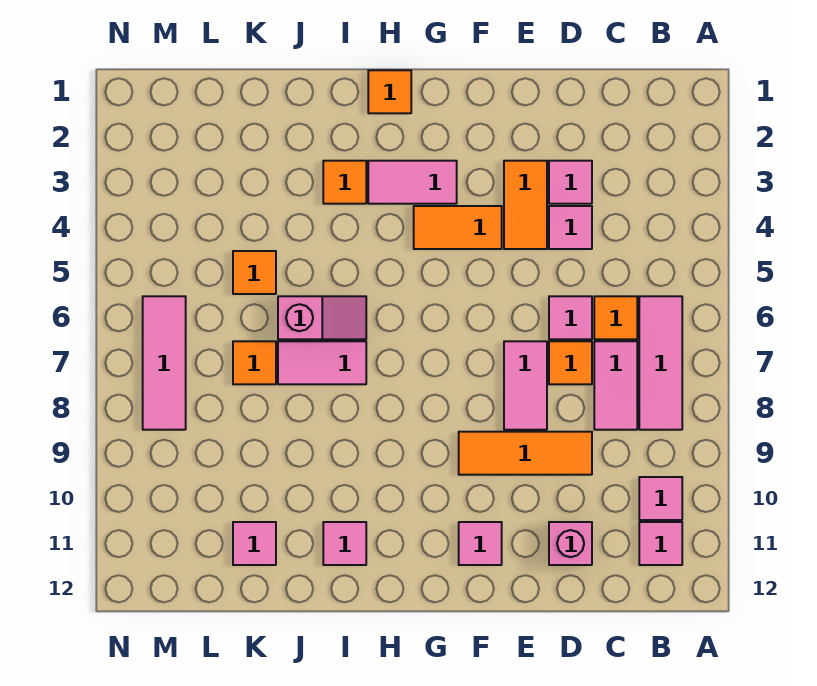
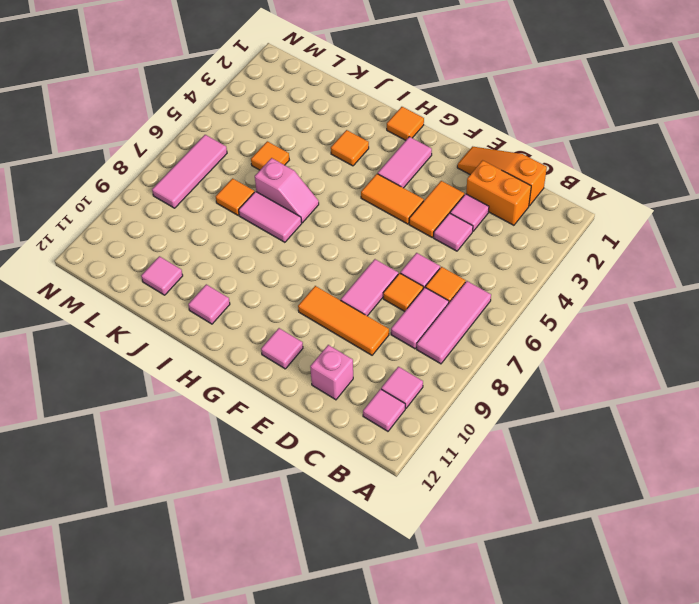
none -> orange slope C1:E1 level 1 top C
none -> orange brick C2:D2 level 1
pink tile G3:H3 level 1 -> pink tile G2:G3 level 1

